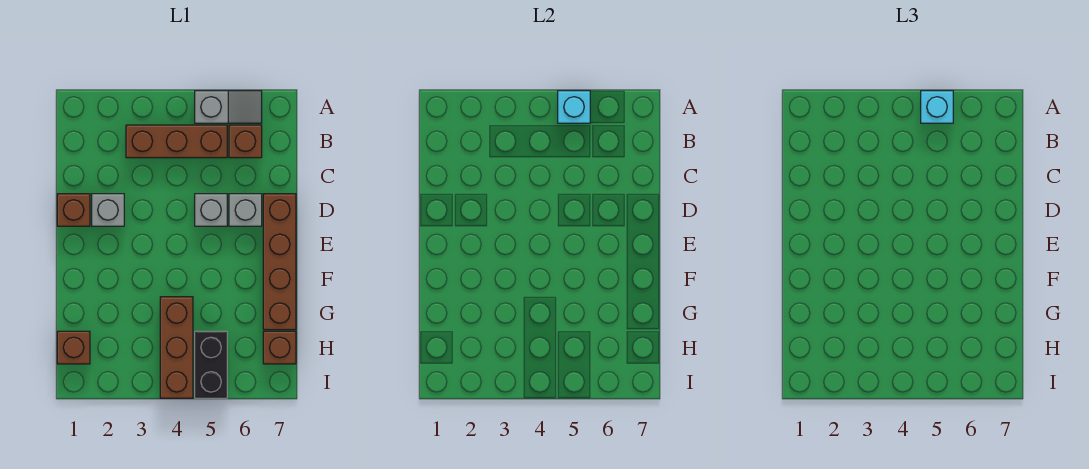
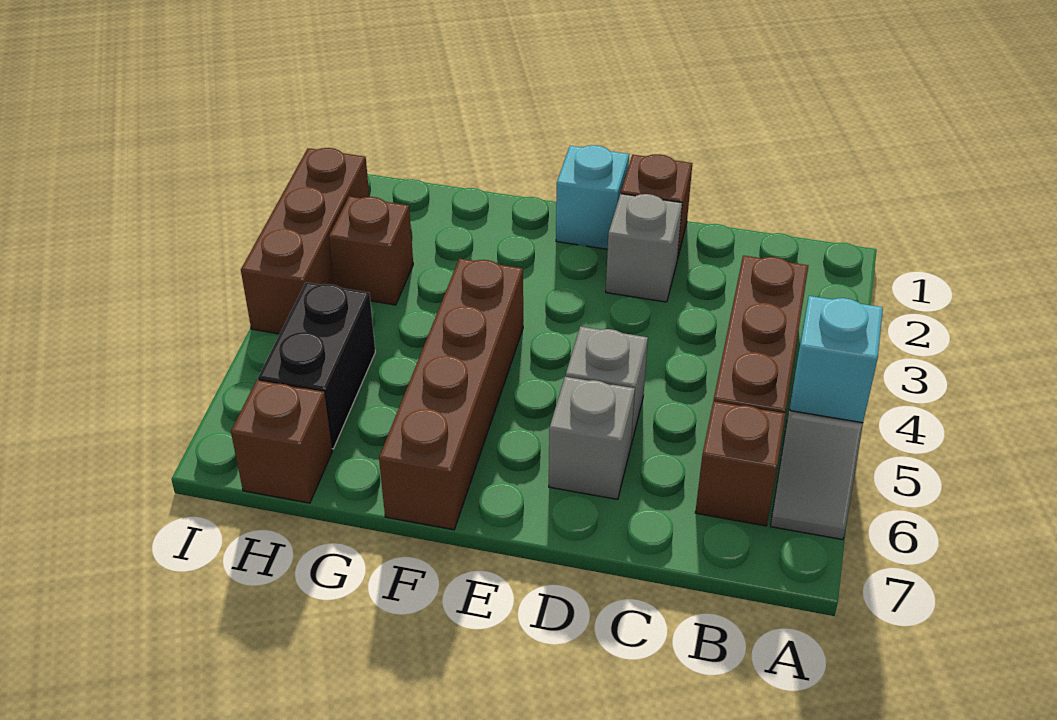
cyan brick A5 level 3 -> cyan brick E1 level 1
brown brick D7:G7 level 1 -> brown brick F4:F7 level 1
brown brick G4:I4 level 1 -> brown brick I2:I4 level 1
brown brick H1 level 1 -> brown brick H3 level 1
black brick H5:I5 level 1 -> black brick H5:H6 level 1

